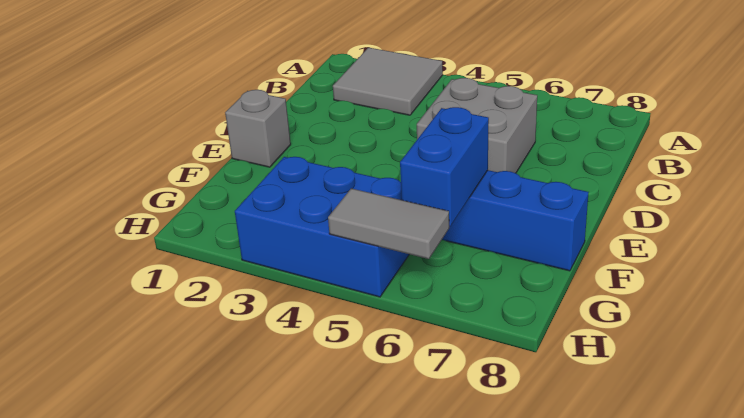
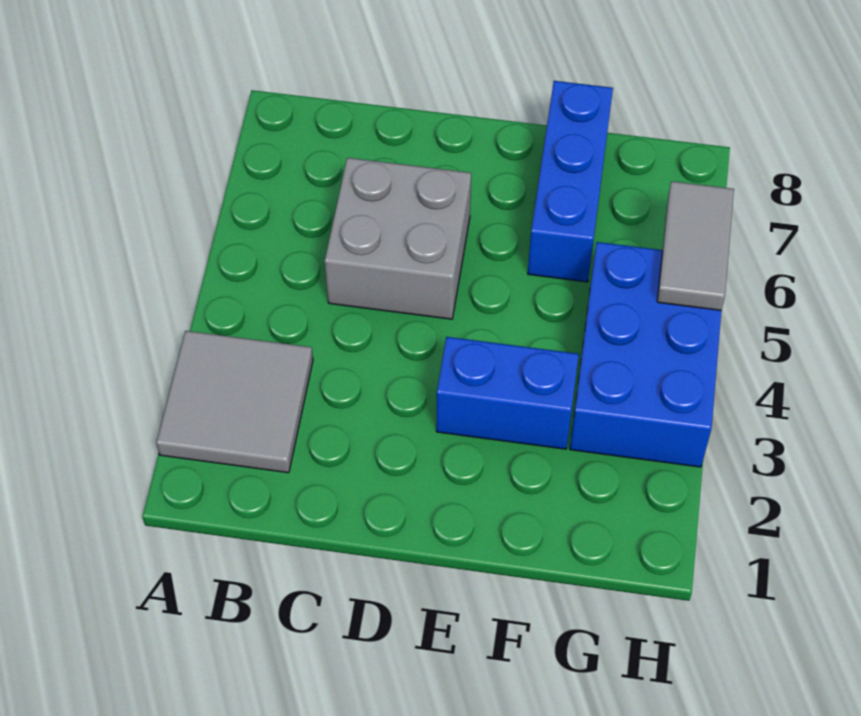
grey brick E1 level 1 -> none
blue brick F6:G6 level 2 -> blue brick E3:F3 level 1

